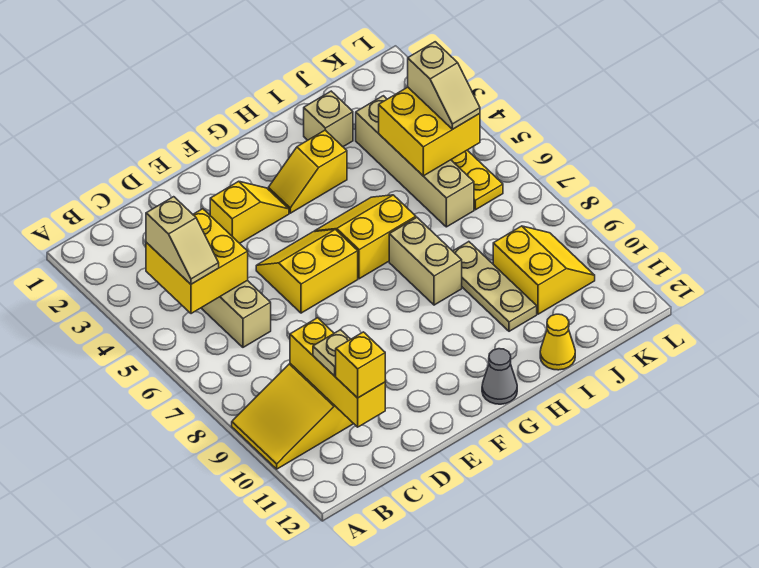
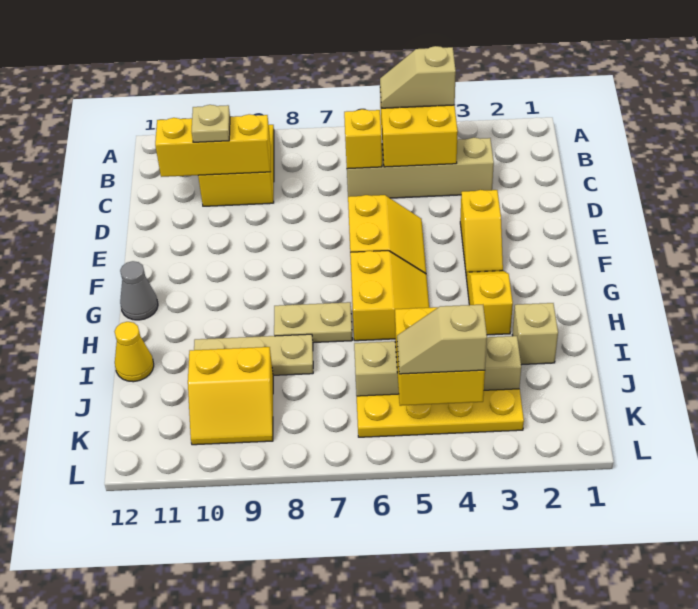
yellow brick C11 level 3 -> yellow brick C6 level 2
tan brick H7:H8 level 1 -> tan plate H7:H8 level 1

